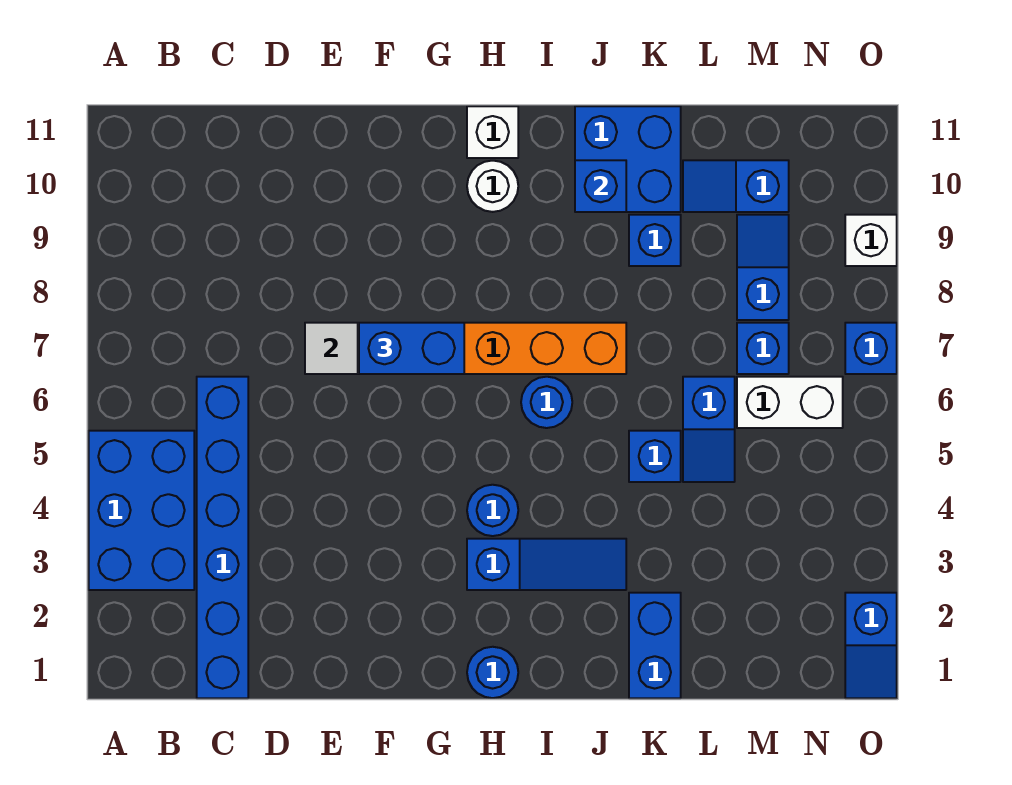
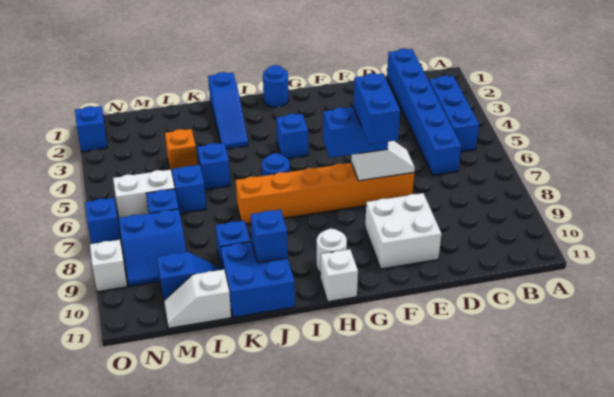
blue brick A3:B5 level 1 -> blue brick B3:B5 level 1
none -> white brick E9:F10 level 1
blue slope H3:J3 level 1 top H -> blue slope J1:J3 level 1 top 1
blue round brick H4 level 1 -> blue brick H4 level 1
blue brick K1:K2 level 1 -> blue brick F7:F8 level 4
none -> orange brick L4 level 1
none -> white slope L11:M11 level 1 top L
blue slope M8:M9 level 1 top 8 -> blue slope M8:N9 level 1 top 8

